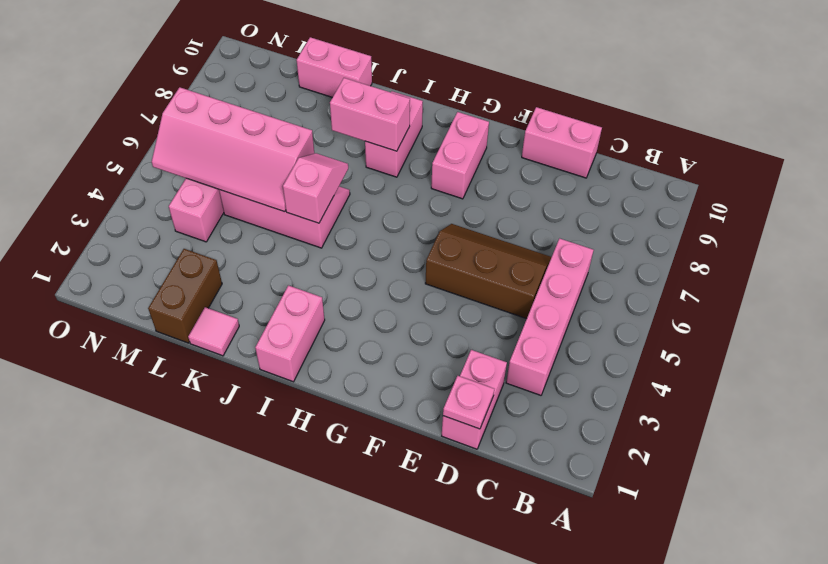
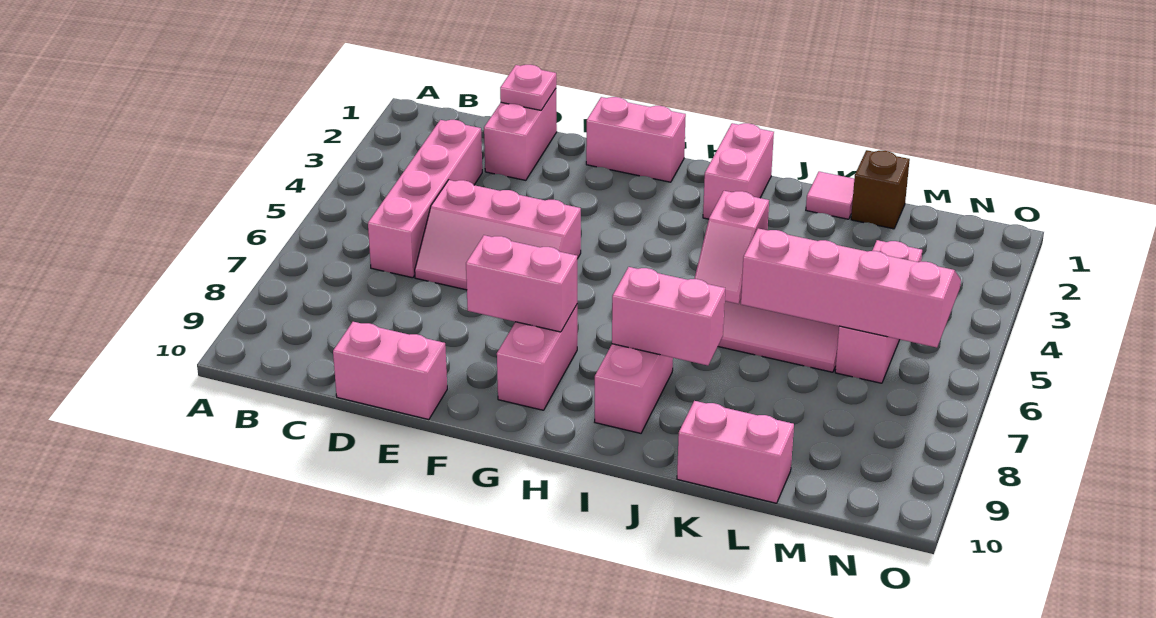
brown slope D5:F6 level 1 top 5 -> pink slope D5:F6 level 1 top 5
none -> pink brick F1:G1 level 1
none -> pink brick F8:G8 level 2
brown brick L1:L2 level 1 -> brown brick L1 level 1

